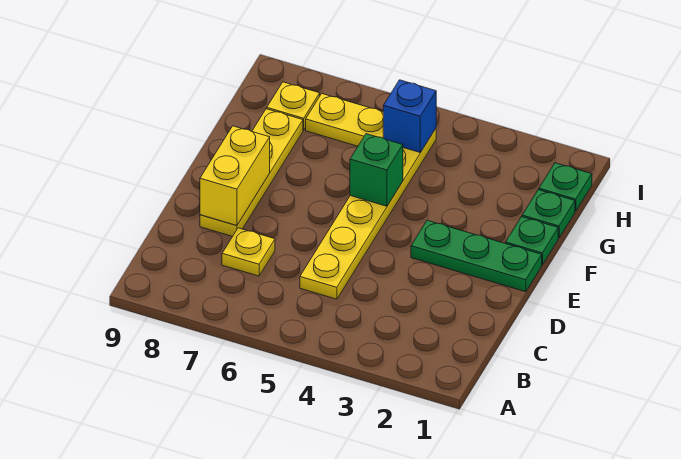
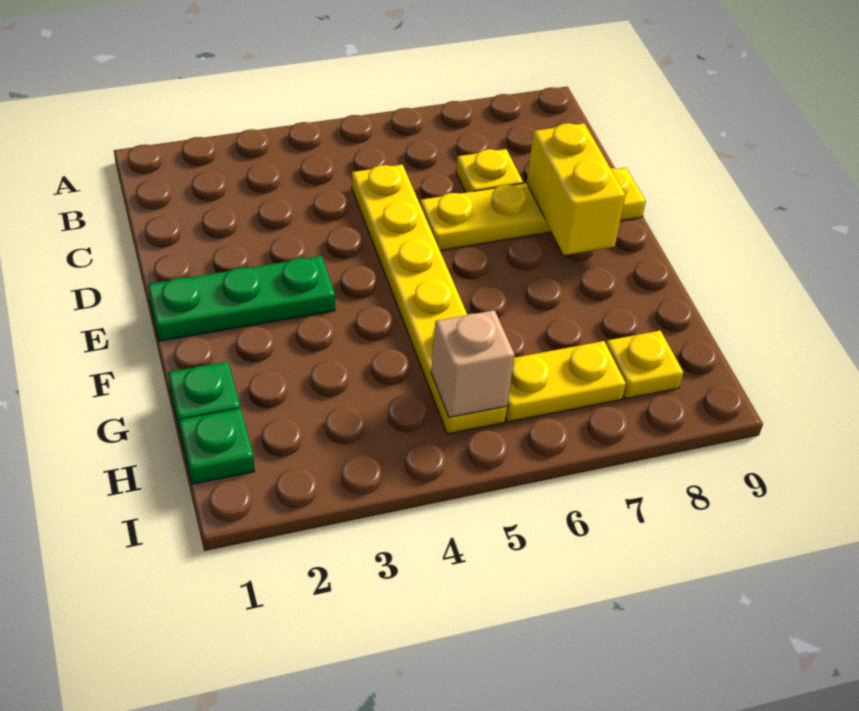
yellow plate D8:G8 level 1 -> yellow plate D6:D9 level 1
green plate F1 level 1 -> none
green brick F5 level 2 -> none
blue brick H5 level 2 -> tan brick H5 level 2

